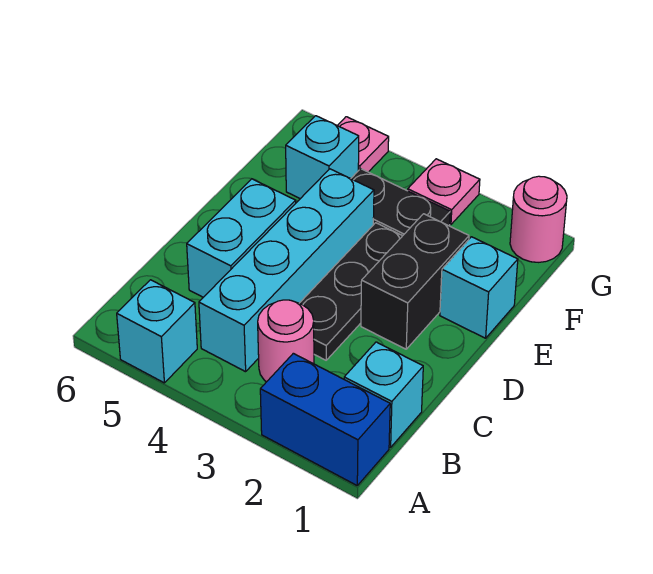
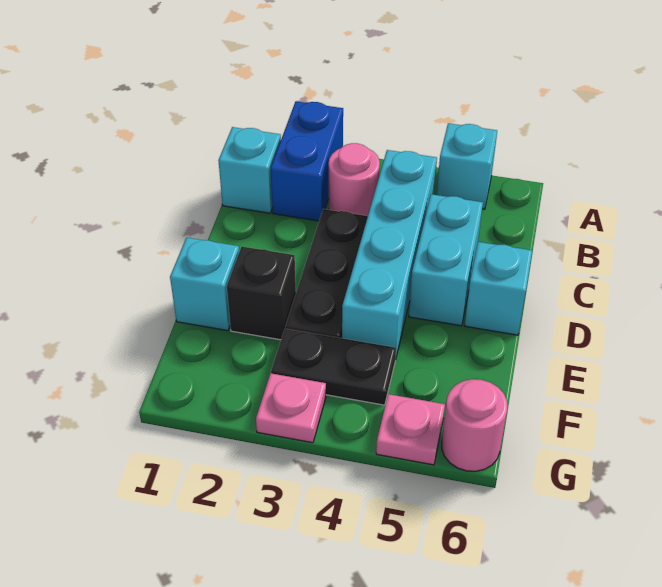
blue brick A1:A2 level 1 -> blue brick A2:B2 level 1
black brick D2:E2 level 1 -> black brick E2 level 1
cyan brick F5 level 1 -> cyan brick D6 level 1
pink round brick G1 level 1 -> pink round brick G6 level 1

